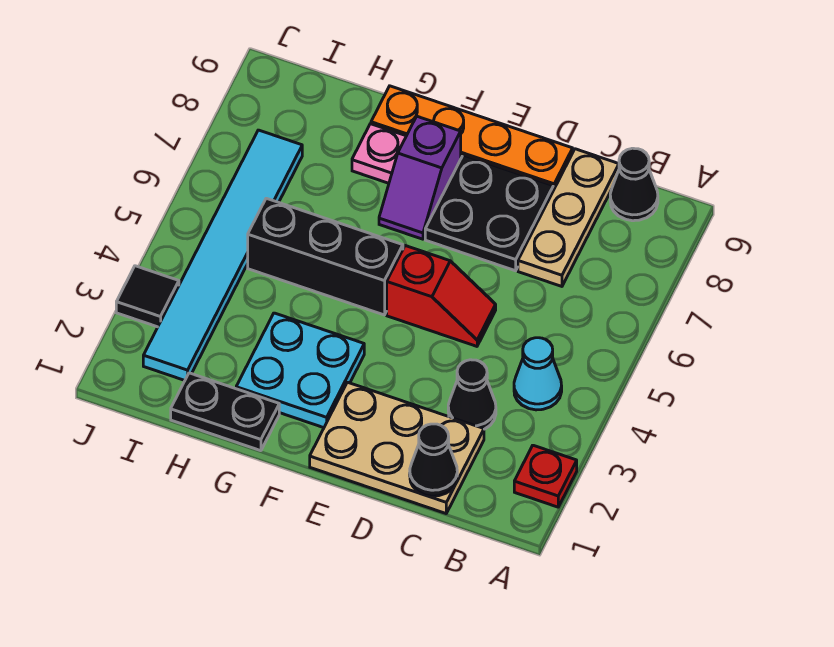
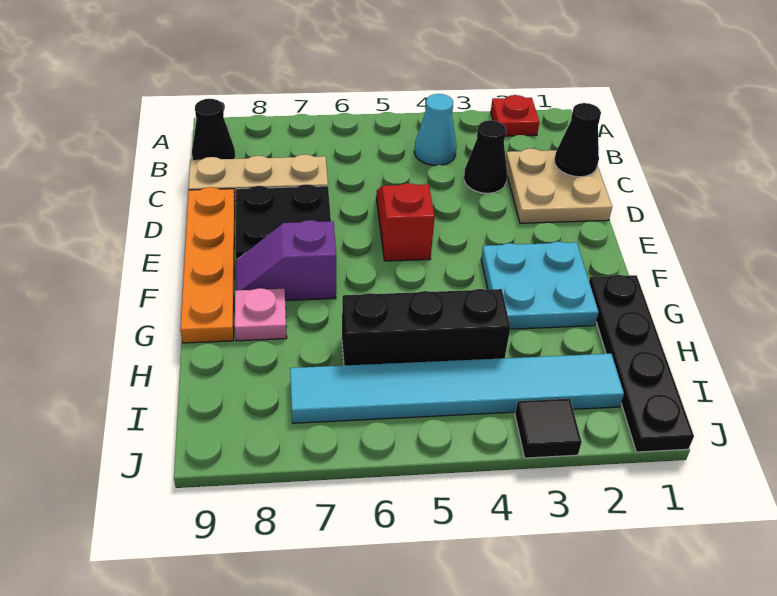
tan plate C1:E2 level 1 -> tan plate C1:D2 level 1
black brick F5:H5 level 1 -> black brick H4:H6 level 1
purple slope F7:F8 level 1 top 8 -> purple slope F7:F8 level 1 top 7
black plate G1:H1 level 1 -> black plate G1:J1 level 1

